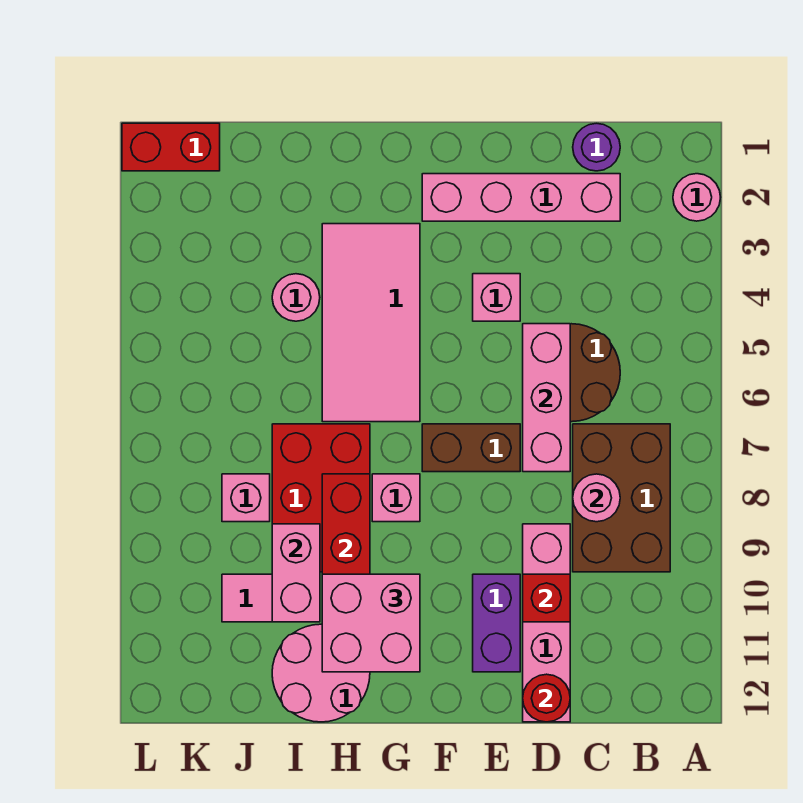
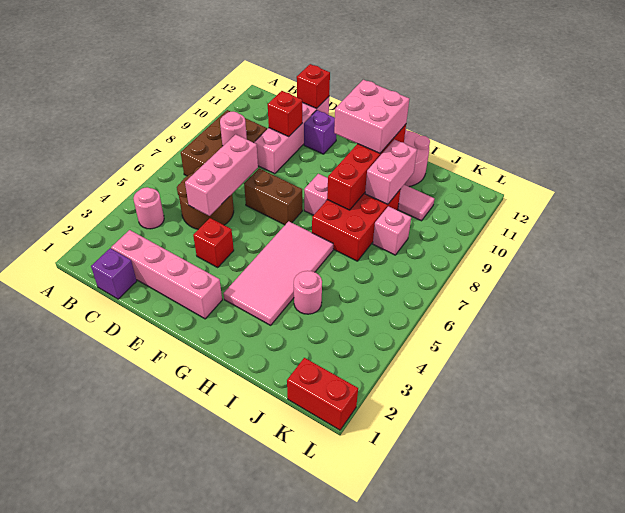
pink round brick A2 level 1 -> pink round brick B4 level 1
purple round brick C1 level 1 -> purple brick C1 level 1
red round brick D12 level 2 -> red brick D12 level 2
pink brick E4 level 1 -> red brick E4 level 1
purple brick E10:E11 level 1 -> purple brick E11 level 1

